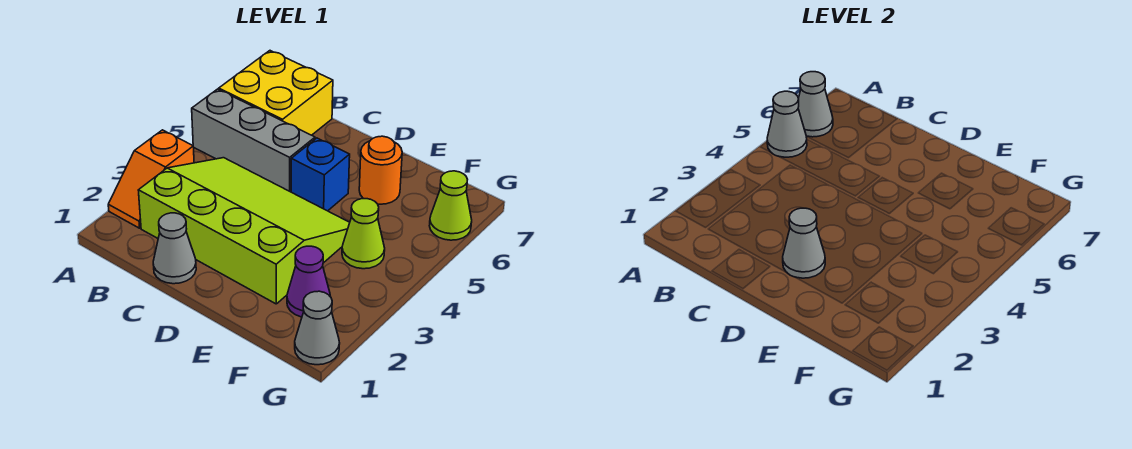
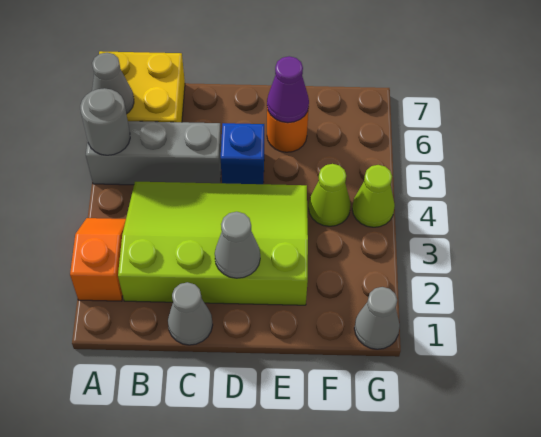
orange slope A2:A3 level 1 top 3 -> orange slope A2:A3 level 1 top 2
grey cone A5 level 2 -> grey round brick A5 level 2
purple cone F2 level 1 -> purple cone E6 level 2
lime cone G6 level 1 -> lime cone G4 level 1

